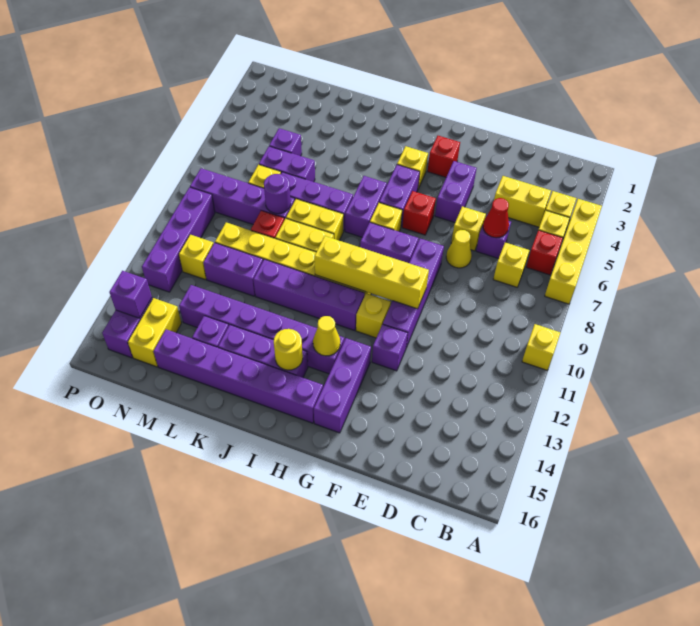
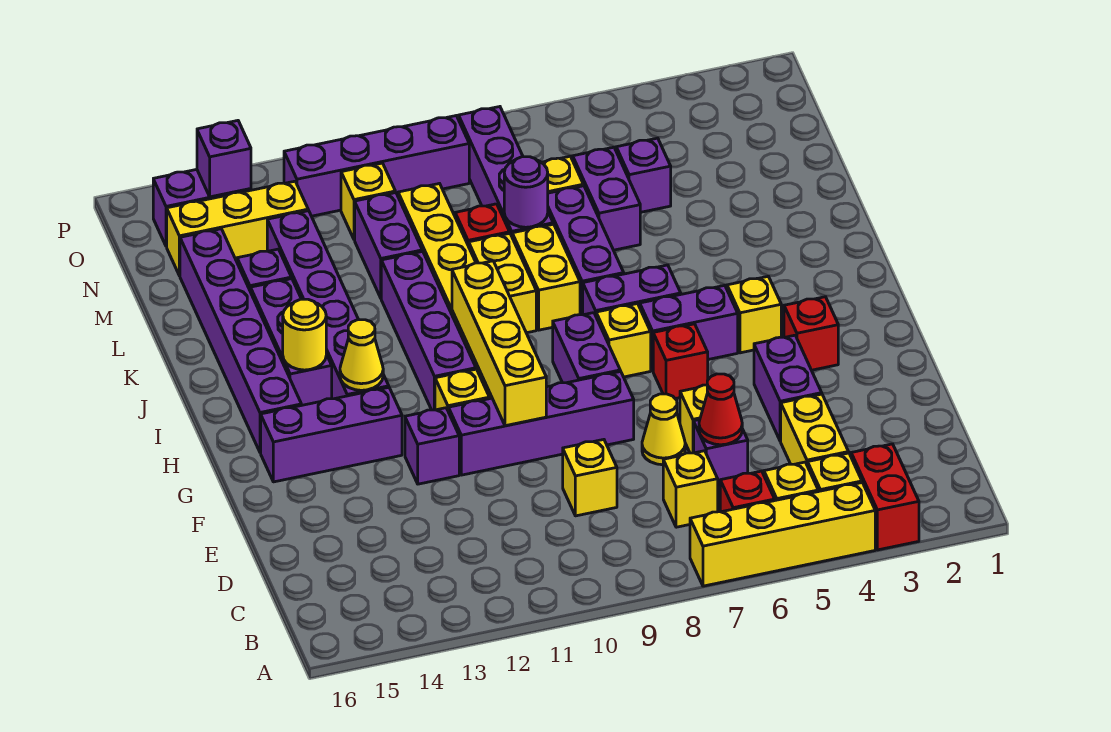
none -> red brick A3:B3 level 1
yellow brick A10 level 1 -> yellow brick D9 level 1
purple brick F4:F5 level 1 -> purple brick E4:F4 level 1
yellow brick N14:N15 level 1 -> yellow brick N13:N15 level 1

